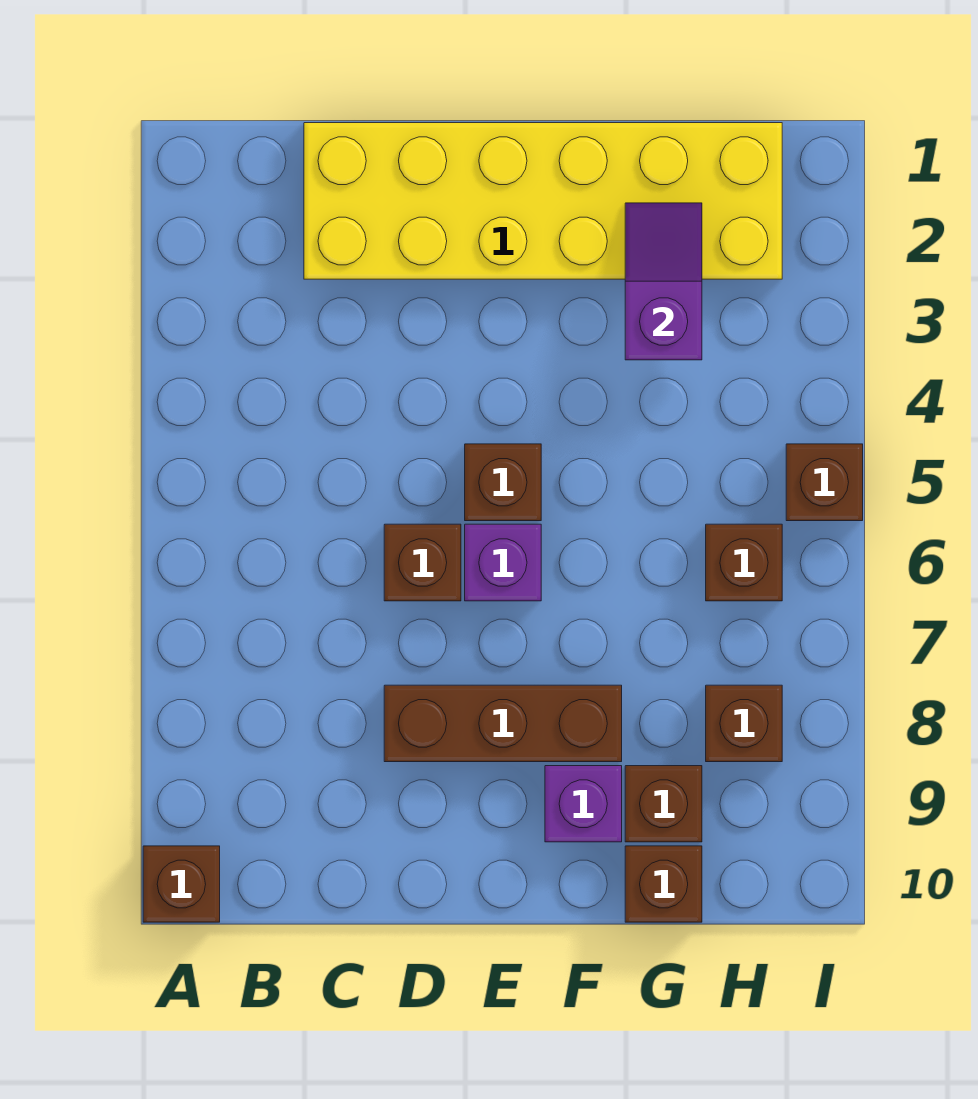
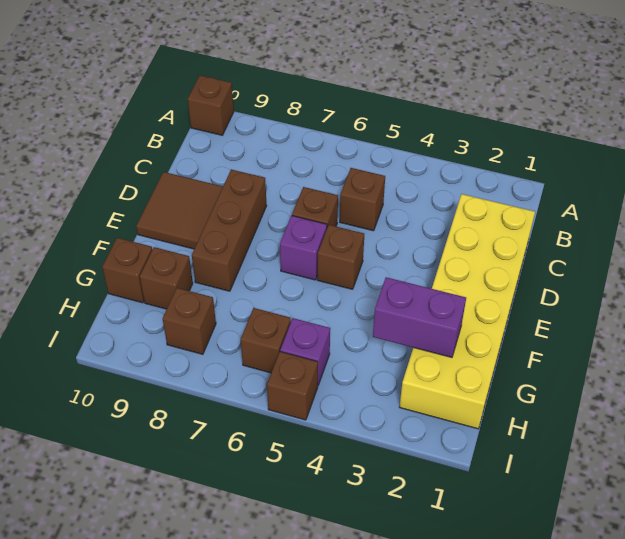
none -> brown brick C5 level 1
none -> brown tile D9:E10 level 1
purple brick F9 level 1 -> purple brick H5 level 1
purple slope G2:G3 level 2 top 3 -> purple brick G2:G3 level 2

